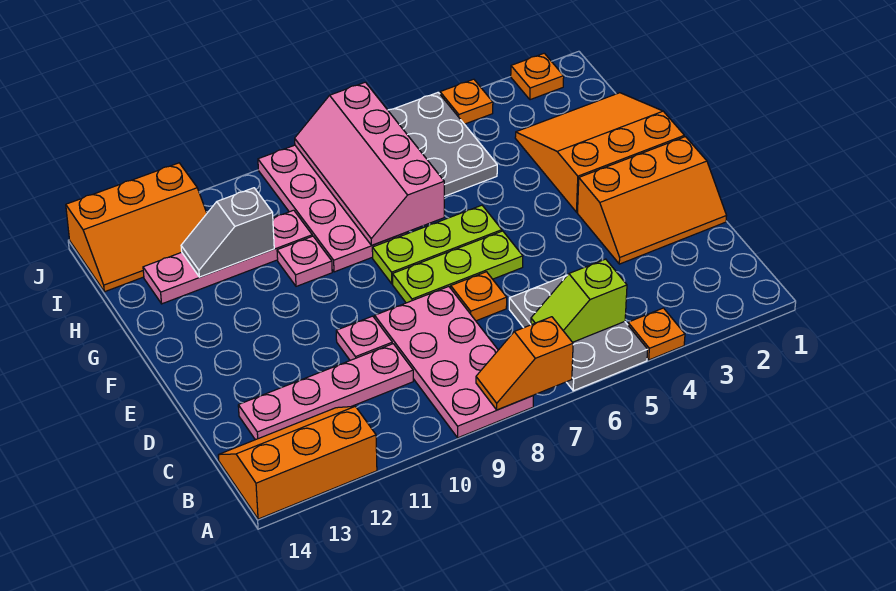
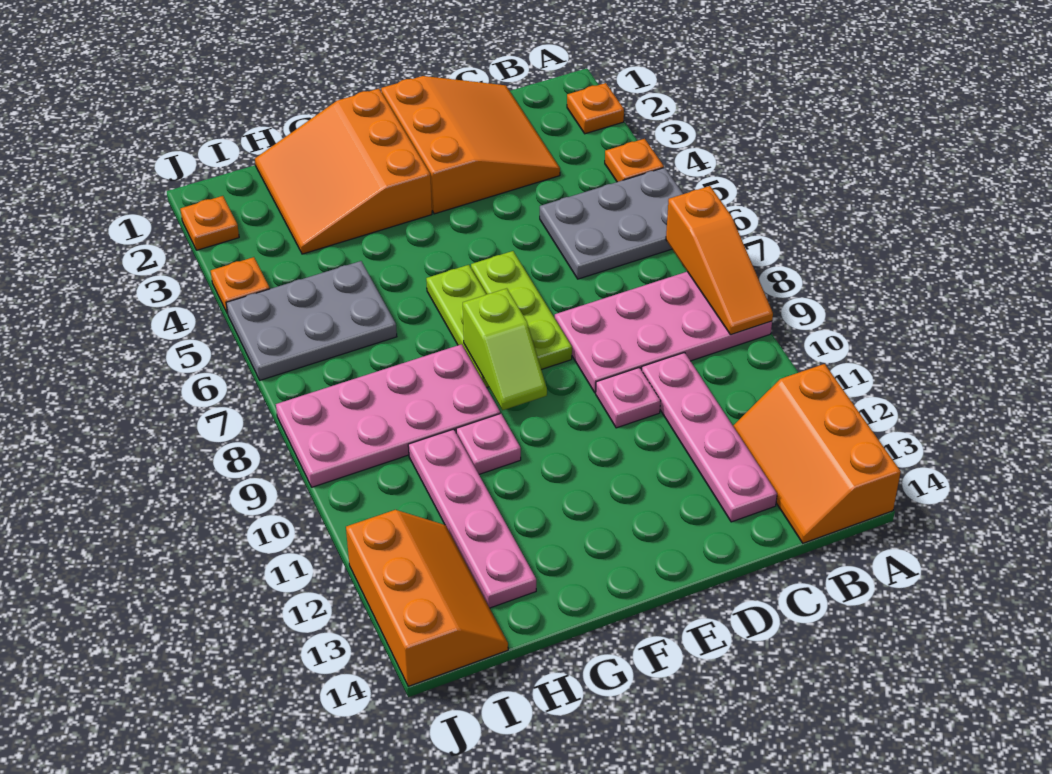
orange slope A7:A8 level 2 top 7 -> orange slope A7:A9 level 2 top 7
lime slope B5:B6 level 2 top 5 -> lime slope F8:F9 level 2 top 8
orange slope D1:E3 level 1 top E -> orange slope C1:E3 level 1 top E
orange plate D7 level 1 -> orange plate A2 level 1
pink slope G7:J8 level 2 top 7 -> none
grey slope H11:H12 level 2 top 11 -> none

